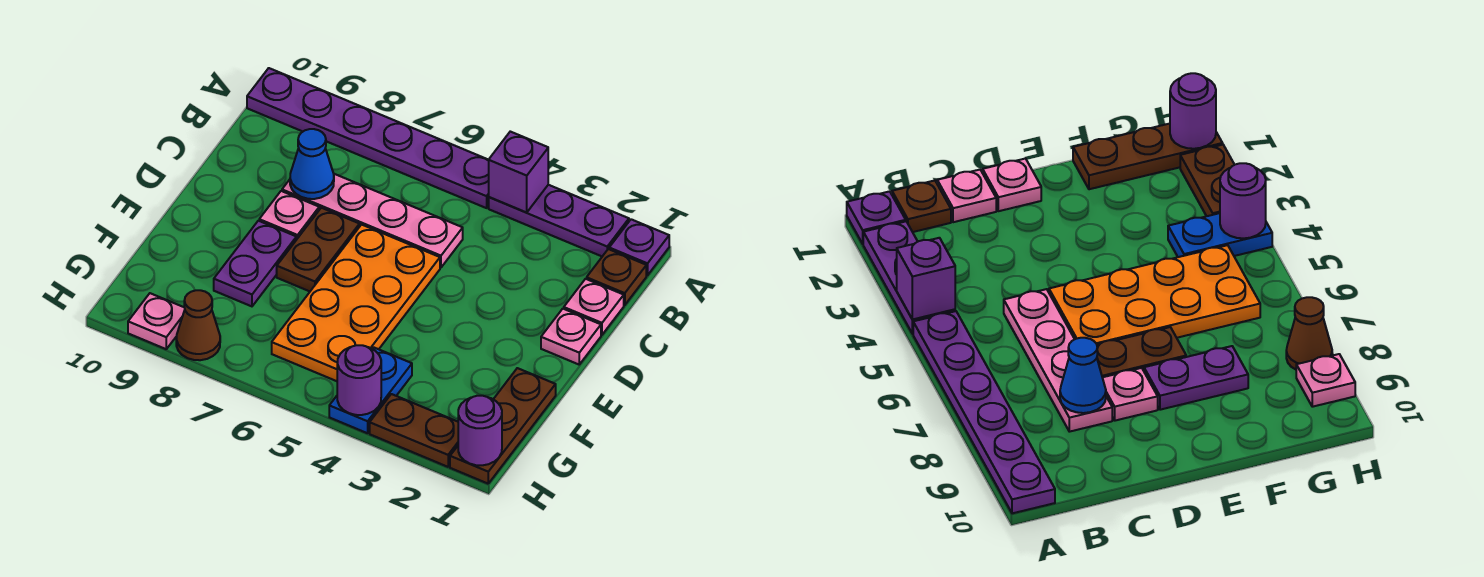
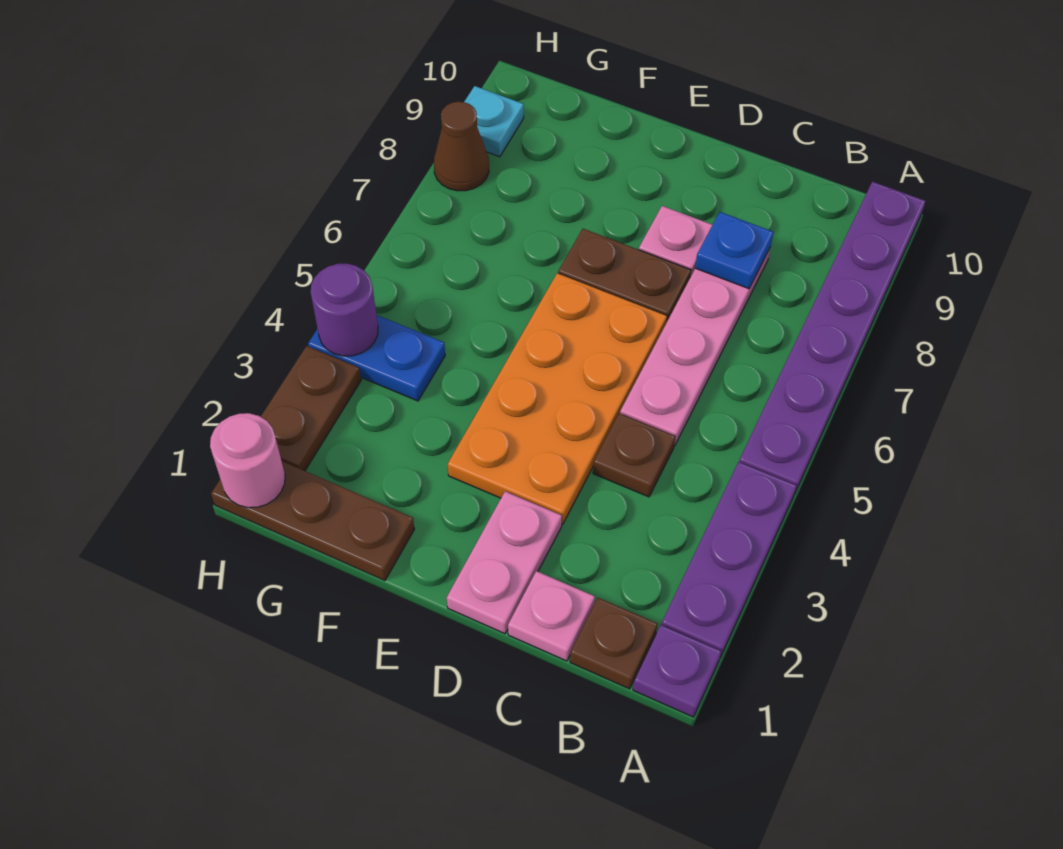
purple brick A4 level 2 -> none
none -> brown plate C4 level 1
blue cone C8 level 2 -> blue plate C8 level 2
pink plate D1 level 1 -> pink plate D1:D2 level 1
orange plate D5:G6 level 1 -> orange plate D3:E6 level 1
purple plate E8:F8 level 1 -> none
purple round brick H1 level 2 -> pink round brick H1 level 2
pink plate H9 level 1 -> cyan plate H9 level 1

